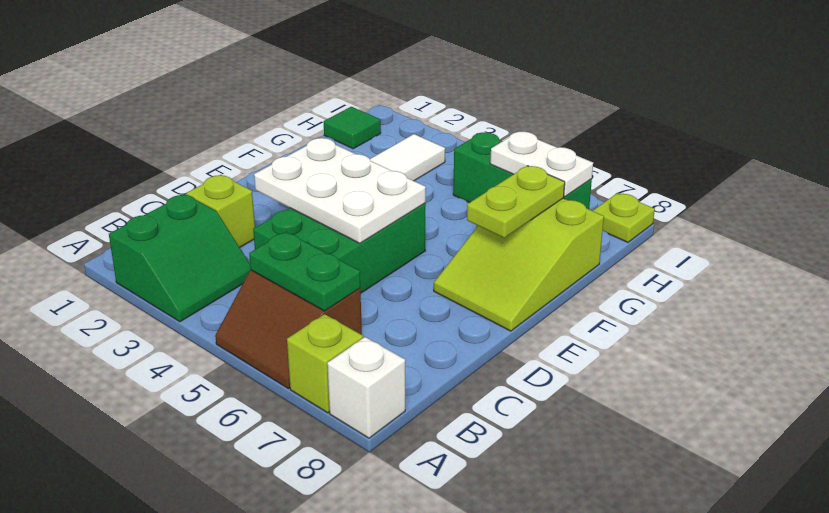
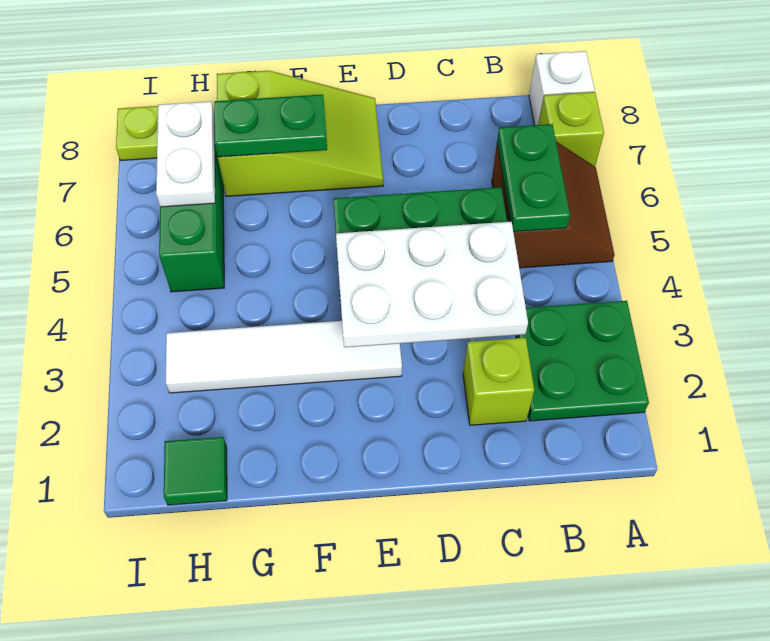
green slope A2:B3 level 1 top 2 -> green plate A2:B3 level 1
white plate D3:E5 level 2 -> white plate C3:E4 level 2
lime plate F7:G7 level 2 -> green plate F7:G7 level 2

